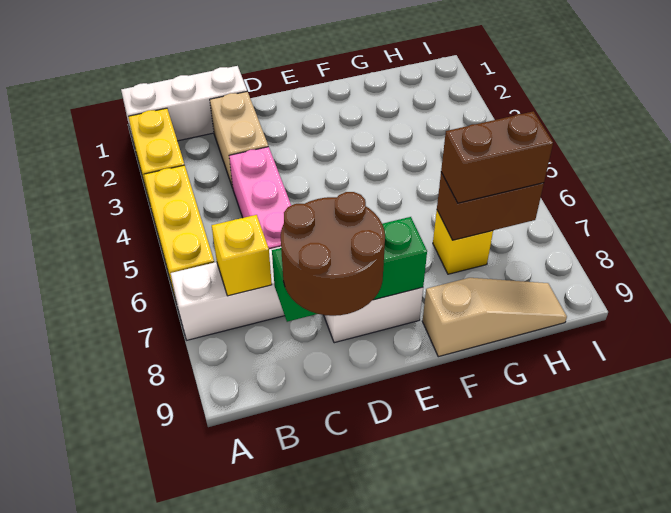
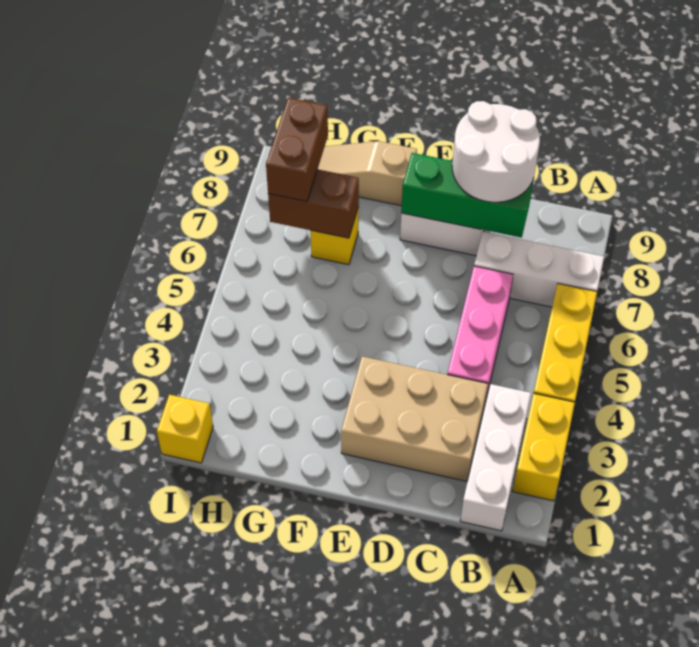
white brick A1:C1 level 1 -> white brick B1:B3 level 1
yellow brick B7 level 2 -> yellow brick I1 level 1
tan brick C2:C3 level 1 -> tan brick C2:E3 level 1
brown round brick C8:D9 level 3 -> white round brick C8:D9 level 3
brown brick G7:H7 level 3 -> brown brick H7:H8 level 3

